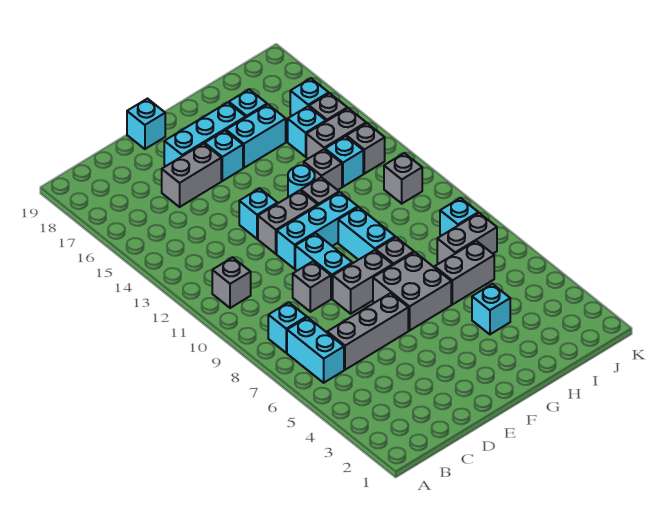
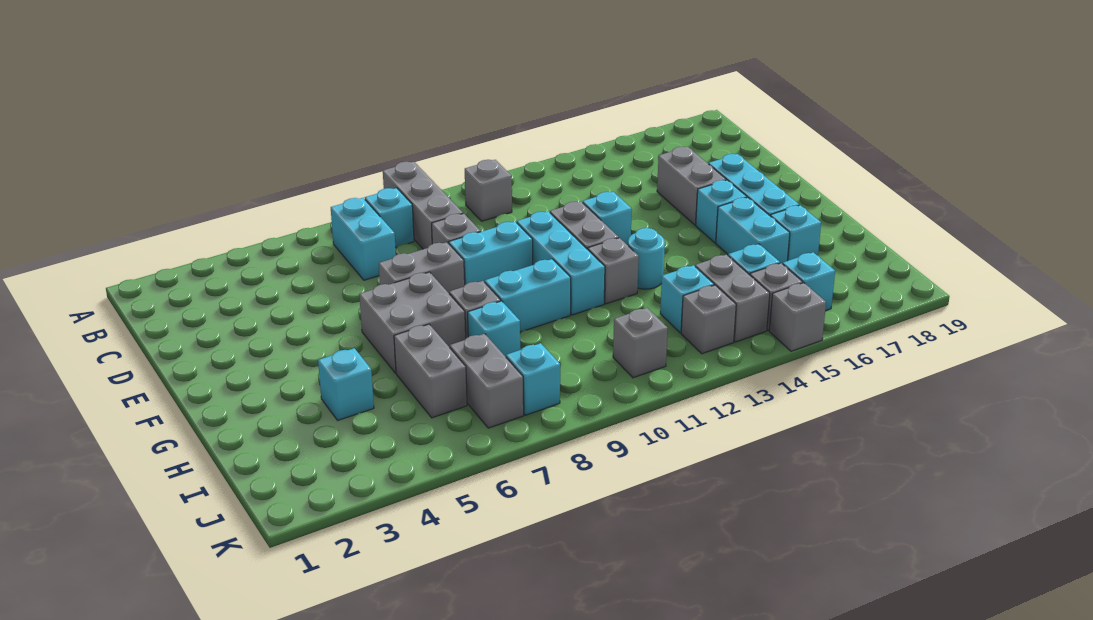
cyan brick B6:B7 level 1 -> cyan brick B7:C7 level 1
grey brick C6:E6 level 1 -> grey brick A9:C9 level 1
grey brick E8:F8 level 1 -> grey brick E7:E8 level 1
cyan brick E19 level 1 -> cyan brick H8 level 1
grey brick H13 level 1 -> grey brick K15 level 1

